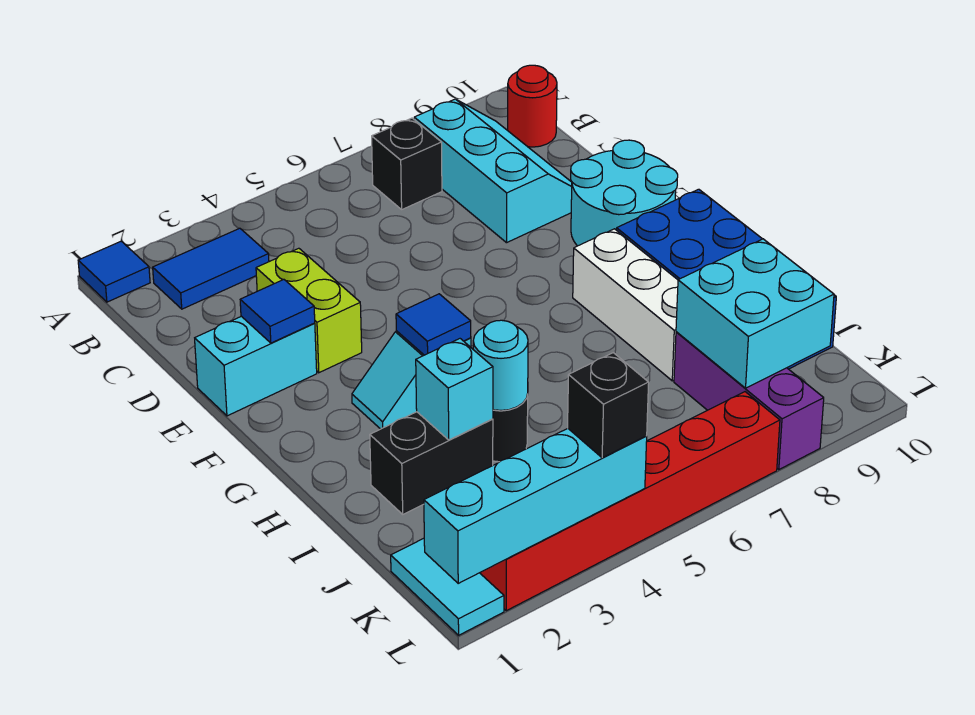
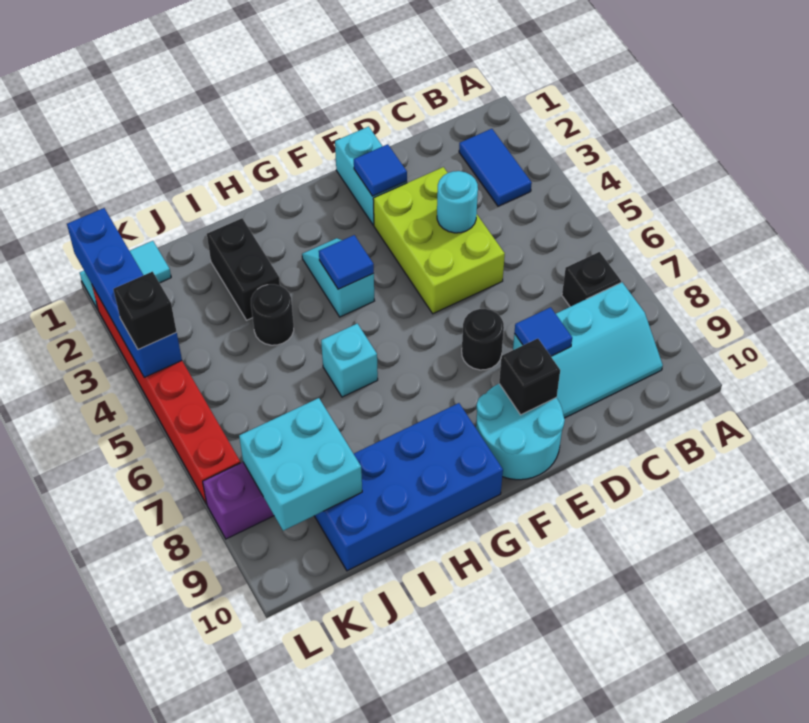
blue tile A1 level 1 -> blue tile D8 level 2
red round brick B10 level 1 -> none
lime brick D3:E3 level 1 -> lime brick D3:E5 level 1
none -> black round brick E7 level 1
none -> black brick E9 level 2
white brick G8:I8 level 1 -> none
cyan brick I3 level 2 -> cyan brick H6 level 1
cyan round brick I4 level 2 -> cyan round brick D4 level 2
cyan brick L1:L4 level 2 -> blue brick L1:L4 level 2

